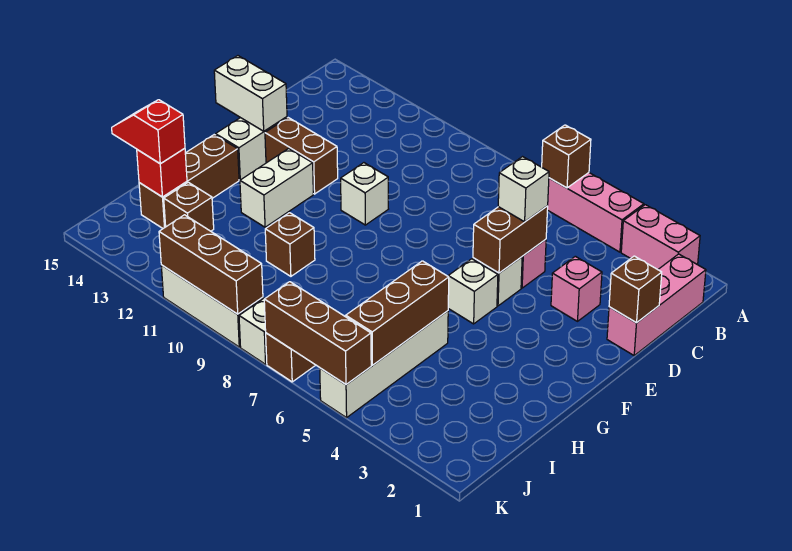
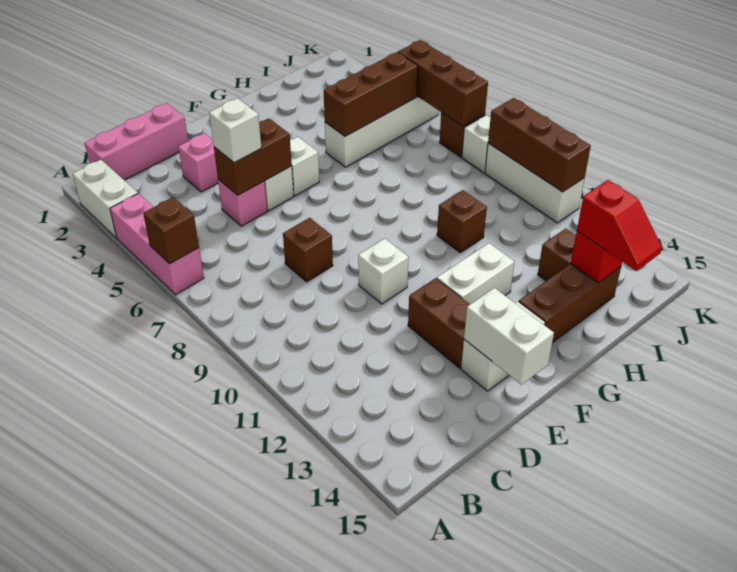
pink brick A2:A3 level 1 -> white brick A2:A3 level 1
brown brick D1 level 2 -> brown brick D8 level 1

